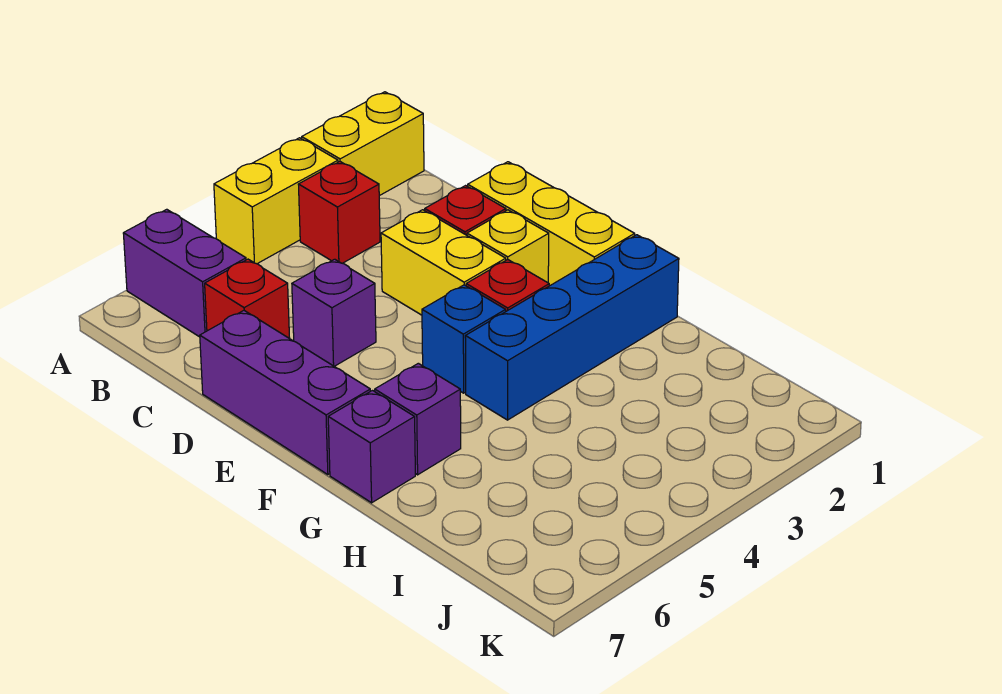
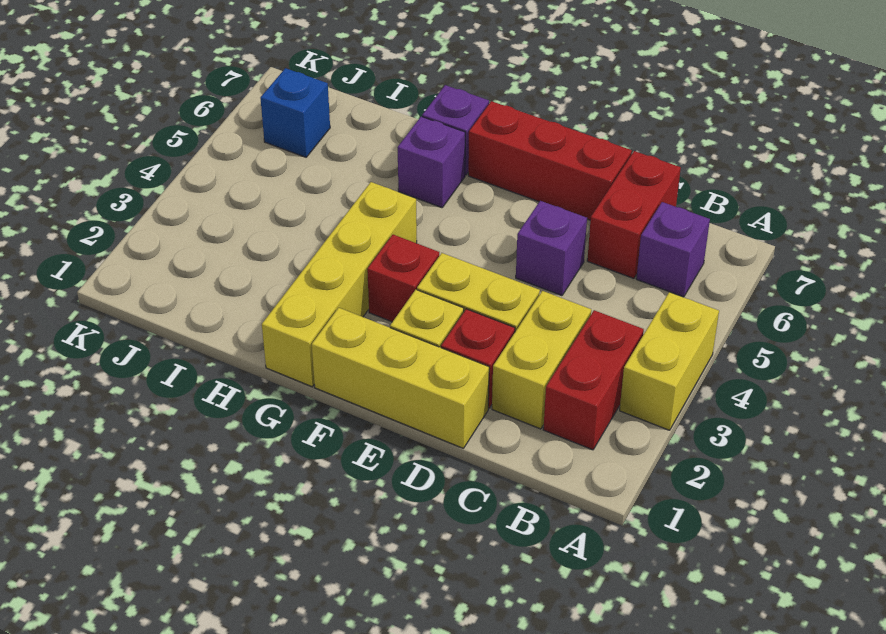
yellow brick A1:A2 level 1 -> yellow brick C2:C3 level 1
purple brick A6:B6 level 1 -> purple brick B6 level 1
red brick B3 level 1 -> red brick B2:B3 level 1
red brick C6 level 1 -> red brick C6:C7 level 1
purple brick D7:F7 level 1 -> red brick D7:F7 level 1
blue brick F4 level 1 -> blue brick J6 level 1
blue brick G1:G4 level 1 -> yellow brick G1:G4 level 1

